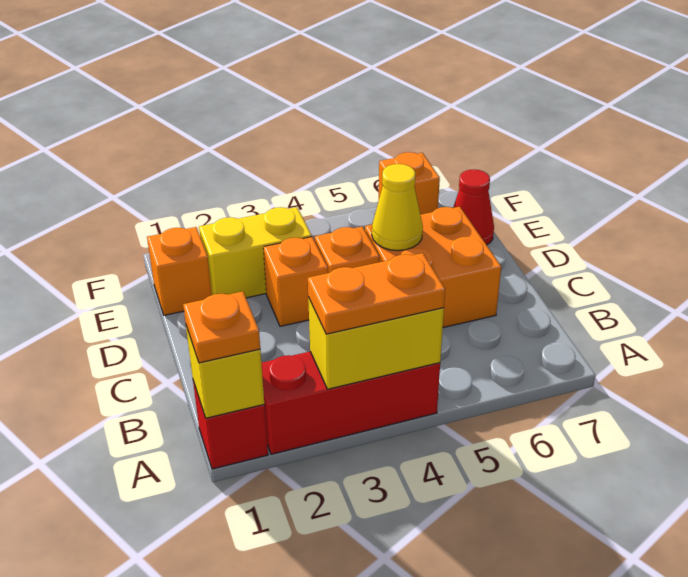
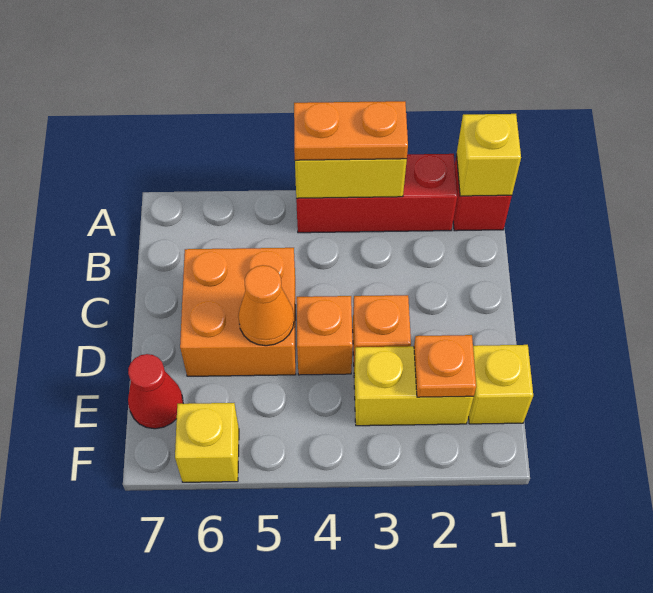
orange plate A1 level 3 -> orange plate E2 level 2
yellow cone D5 level 2 -> orange cone D5 level 2
orange brick E1 level 1 -> yellow brick E1 level 1
orange brick F6 level 1 -> yellow brick F6 level 1

